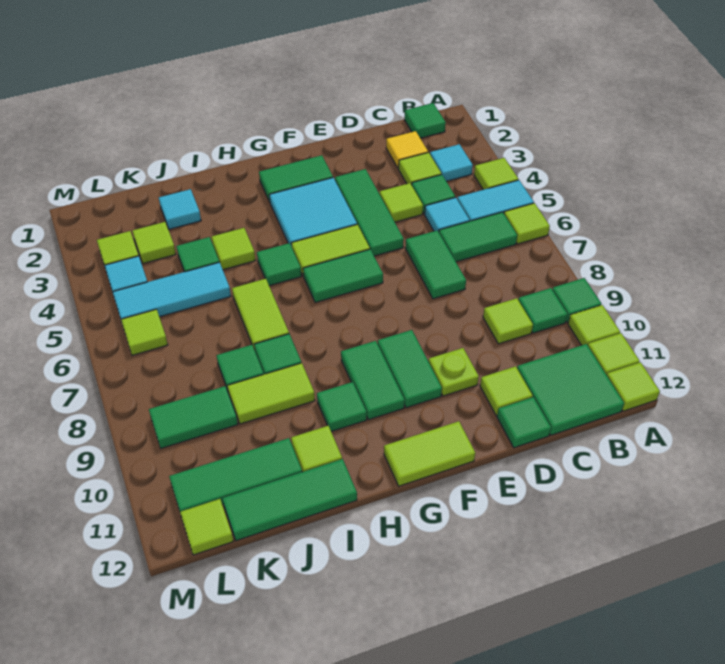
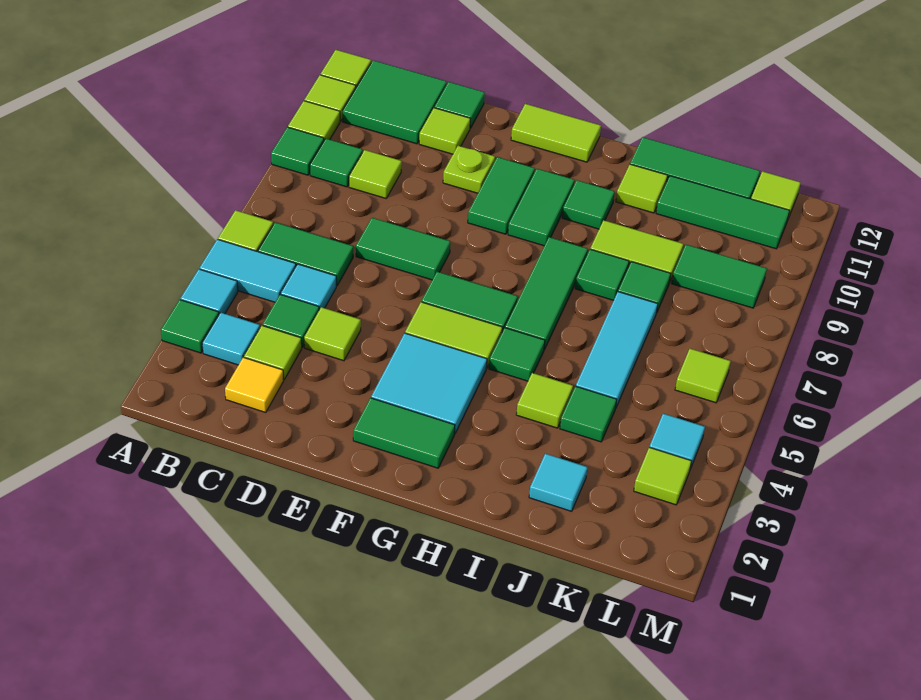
lime tile A4 level 1 -> cyan tile A4 level 1
green tile B1 level 1 -> green tile A3 level 1
green tile D6:D7 level 1 -> green tile D7:E7 level 1
green tile E3:E5 level 1 -> green tile H6:H8 level 1
lime tile I6:I7 level 1 -> none
cyan tile J5:L5 level 1 -> cyan tile J5:J7 level 1
lime tile K3 level 1 -> none

